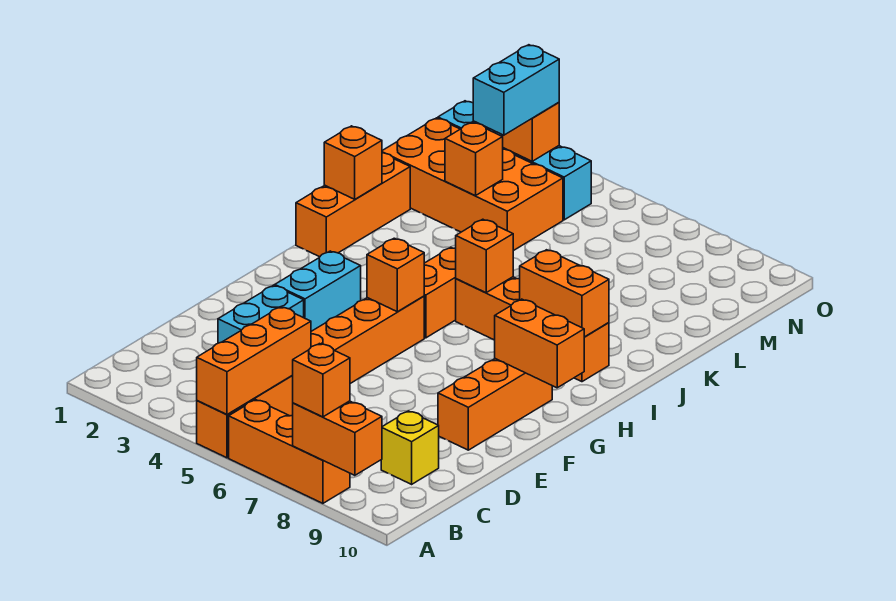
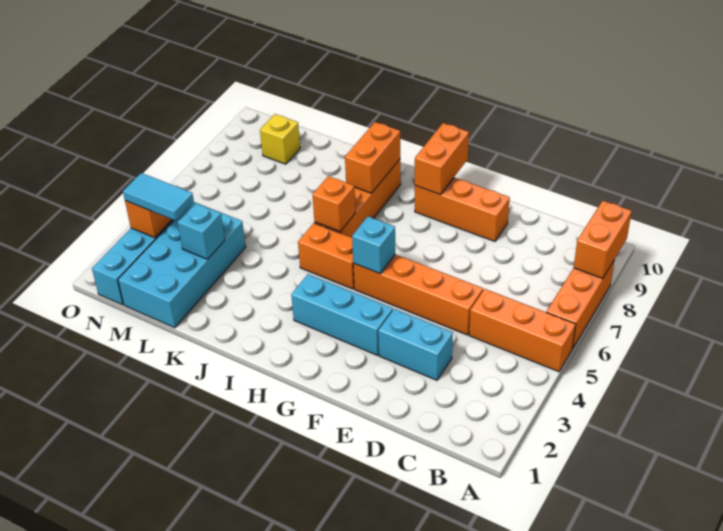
orange brick A5:C5 level 2 -> none
orange brick A8 level 3 -> none
yellow brick C9 level 1 -> yellow brick M9 level 1
cyan brick F3:G3 level 1 -> cyan brick F3:H3 level 1
orange brick G5 level 2 -> cyan brick G5 level 2
orange brick I1:K1 level 1 -> none
orange brick J1 level 2 -> none
orange brick L1:M4 level 1 -> cyan brick L1:M4 level 1
orange brick L3 level 2 -> cyan brick L3 level 2
cyan brick M3:N3 level 3 -> cyan tile M3:N3 level 3

